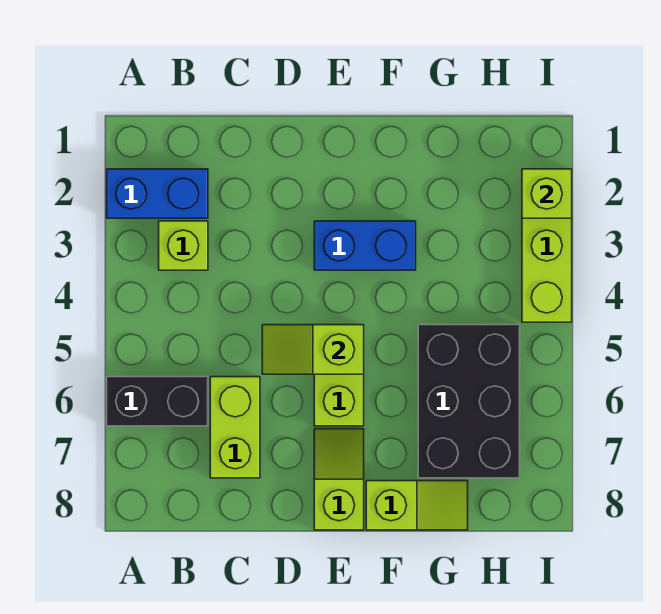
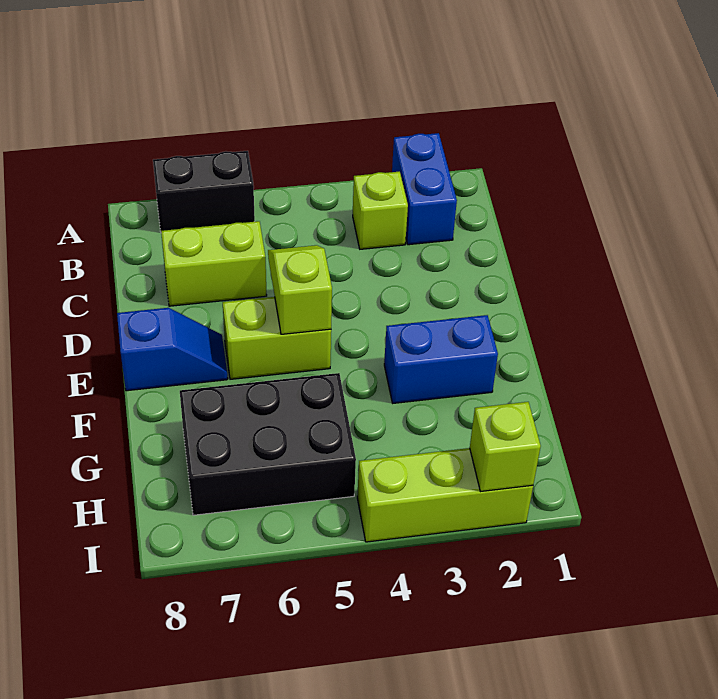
black brick A6:B6 level 1 -> black brick A6:A7 level 1
blue brick E3:F3 level 1 -> blue brick F2:F3 level 1
lime slope E7:E8 level 1 top 8 -> blue slope E7:E8 level 1 top 8
lime slope F8:G8 level 1 top F -> none

